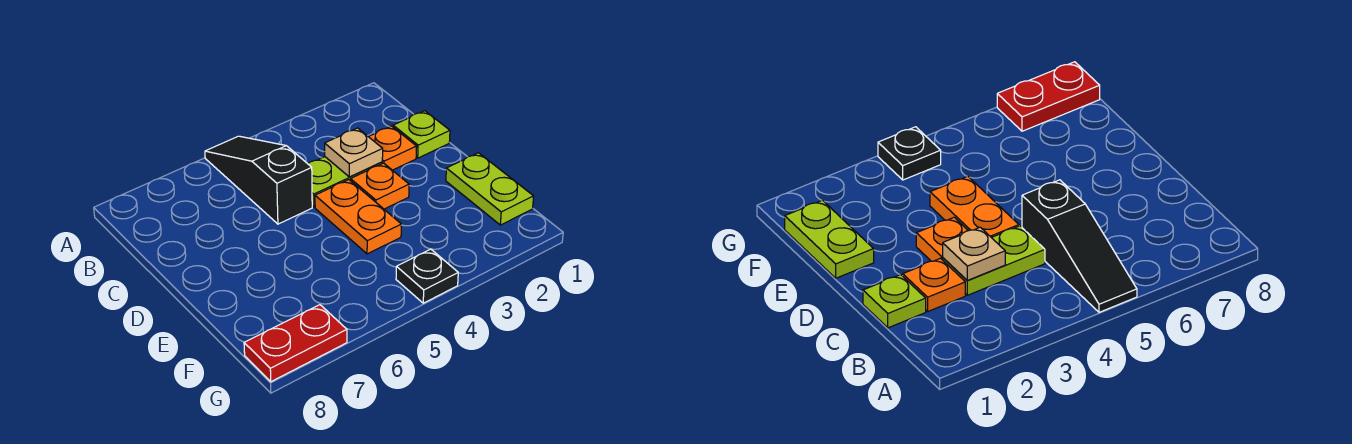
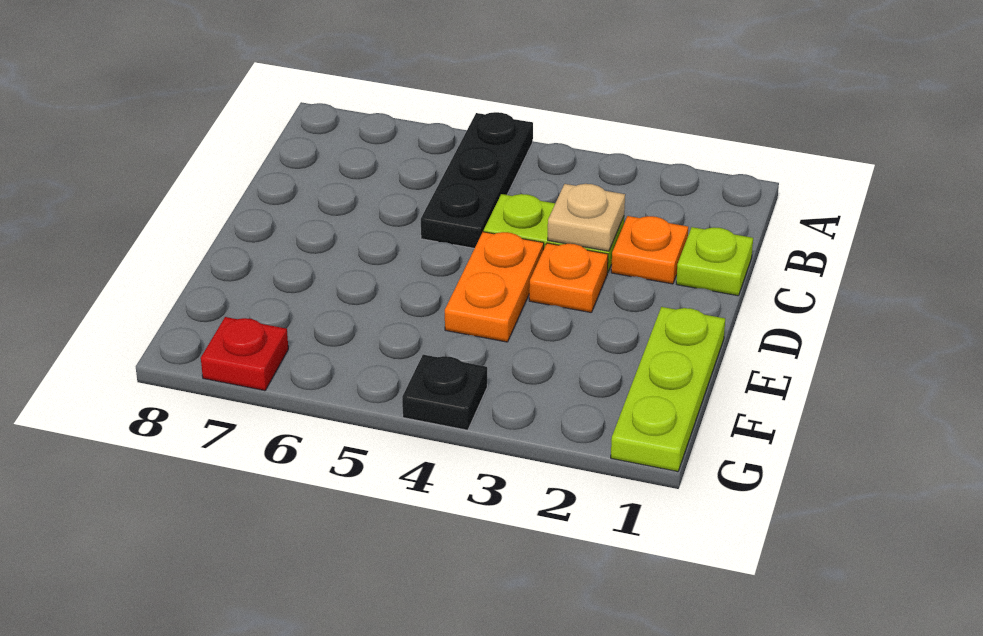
black slope A5:C5 level 1 top C -> black plate A5:C5 level 1
lime plate E1:F1 level 1 -> lime plate E1:G1 level 1
red plate G7:G8 level 1 -> red plate G7 level 1

